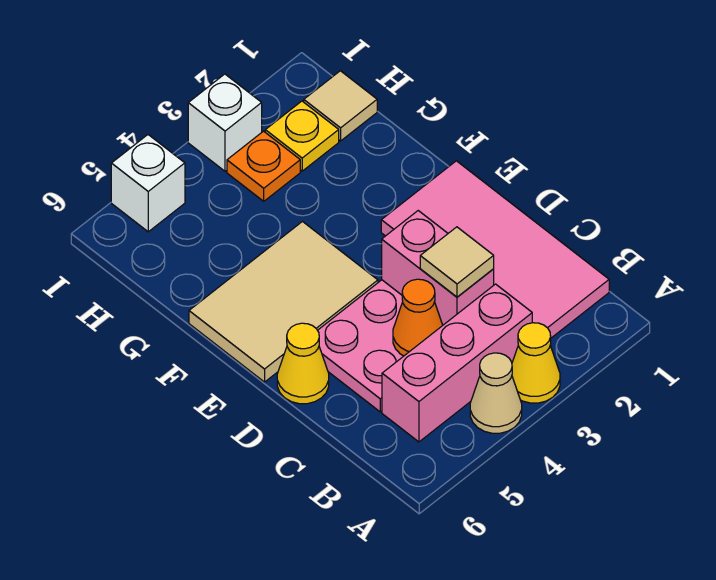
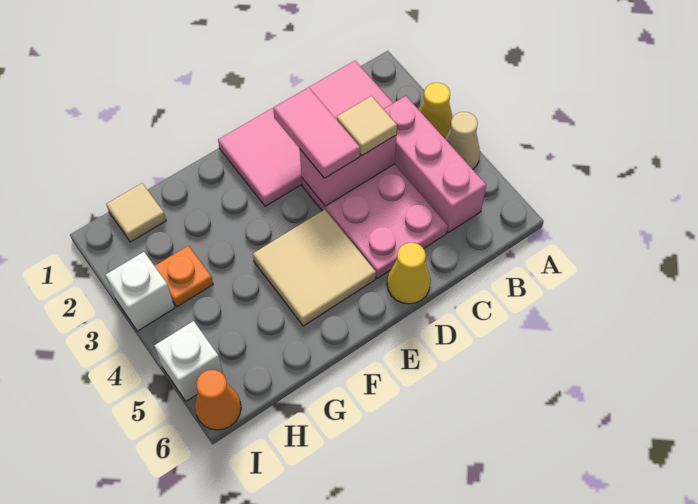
orange cone C4 level 2 -> orange cone I6 level 1
none -> pink tile D2:D3 level 3
tan tile E4:F6 level 1 -> tan tile E4:F5 level 1
yellow plate H2 level 1 -> none

